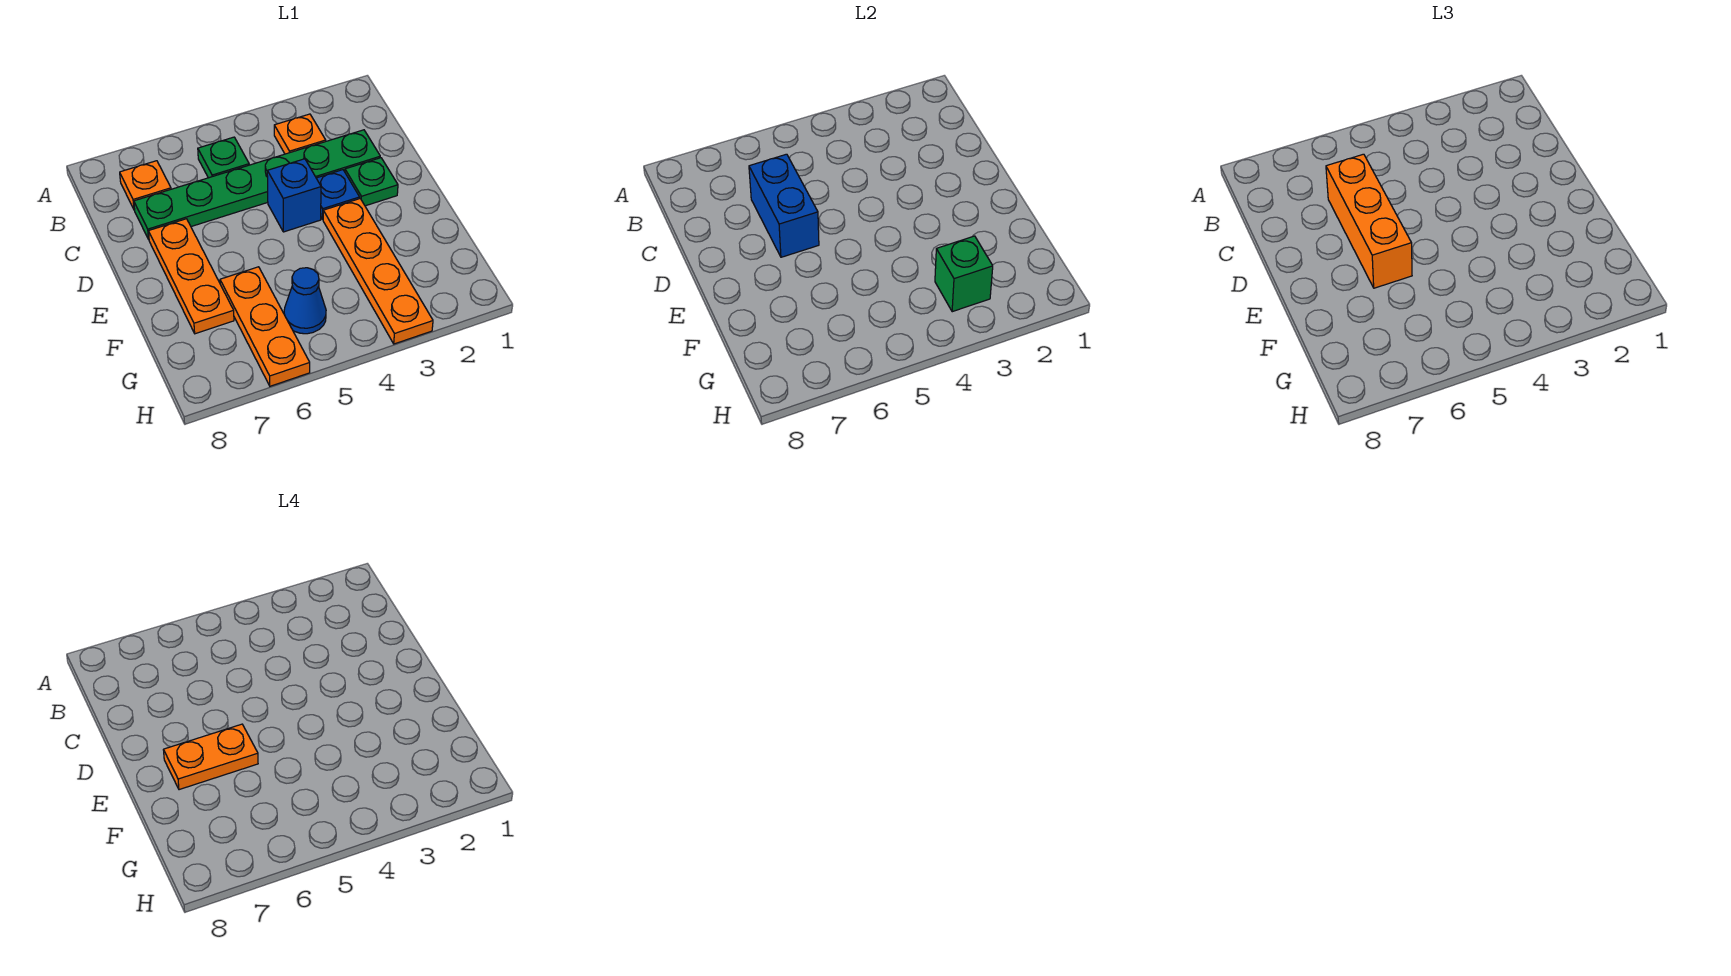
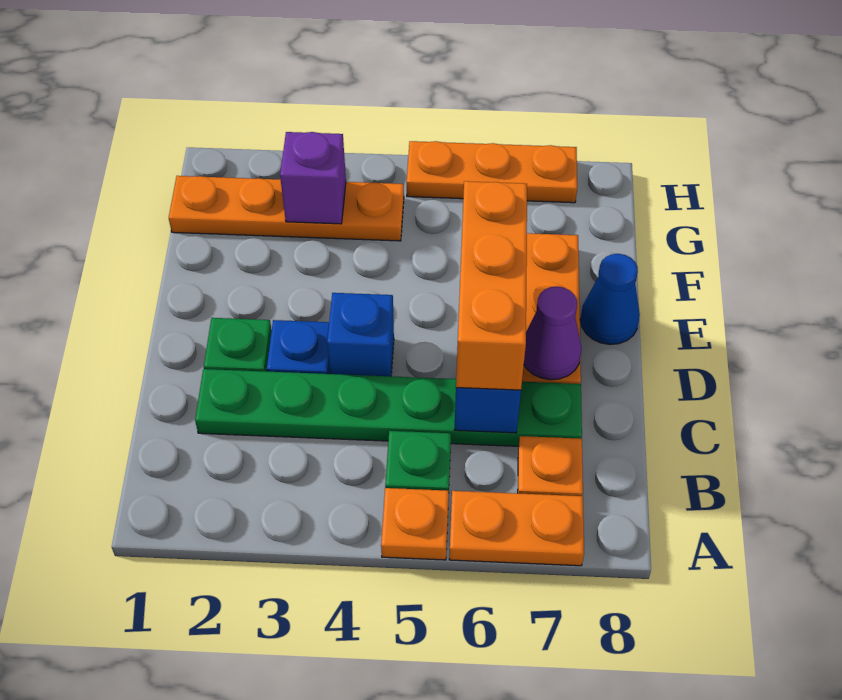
orange plate B3 level 1 -> orange plate A5 level 1
none -> purple cone D7 level 2
orange plate E3:H3 level 1 -> orange plate G1:G4 level 1
orange plate E6:E7 level 4 -> orange plate A6:A7 level 1
orange plate F6:H6 level 1 -> orange plate H5:H7 level 1
green brick G3 level 2 -> purple brick G3 level 2
blue cone G5 level 1 -> blue cone E8 level 1

